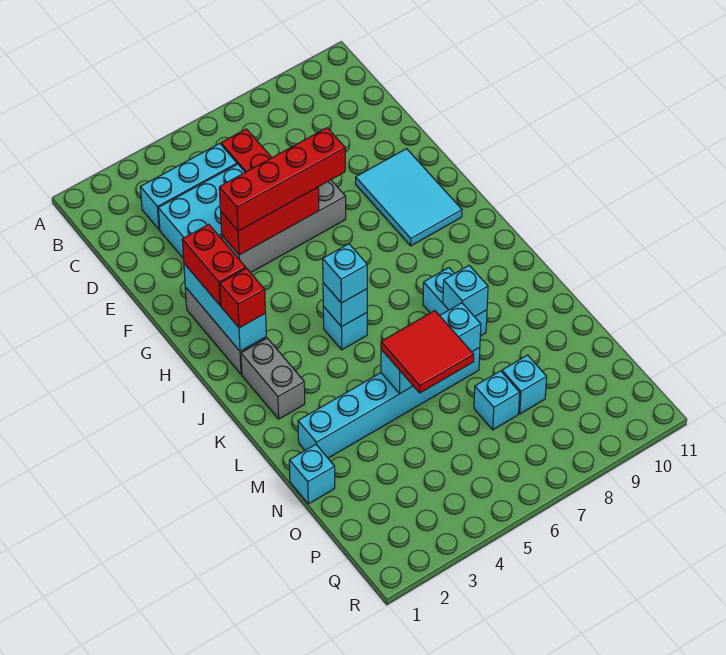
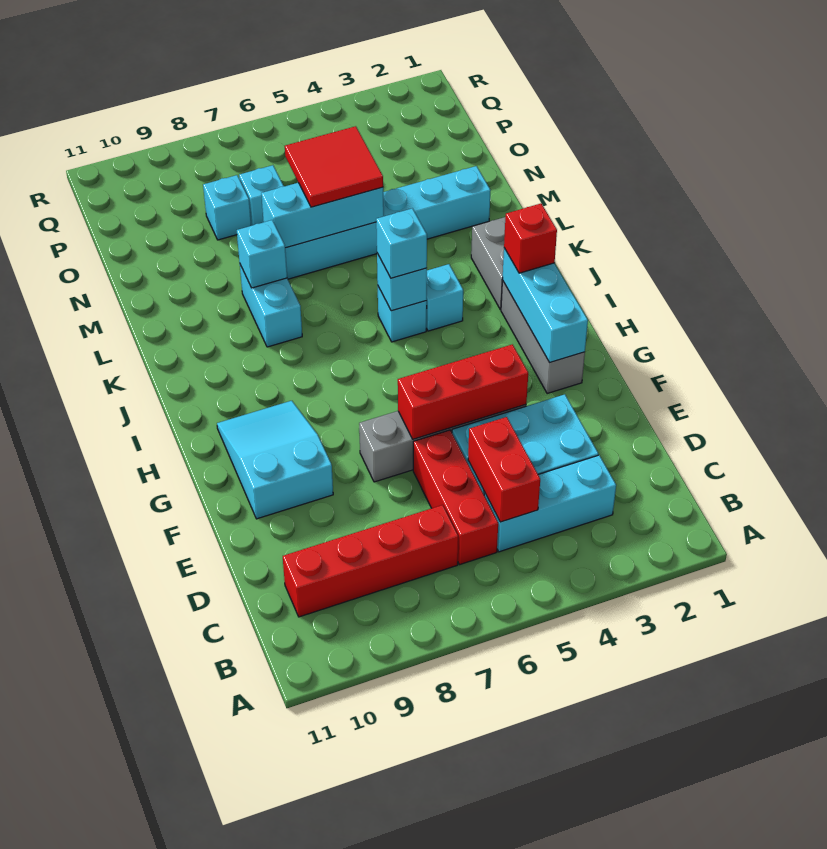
red brick F4:F7 level 3 -> red brick C7:C10 level 1
cyan tile F9:H10 level 1 -> cyan slope F9:H10 level 1 top F
red brick G2:H2 level 3 -> red brick C5:D5 level 2
cyan brick N1 level 1 -> cyan brick J4 level 1

